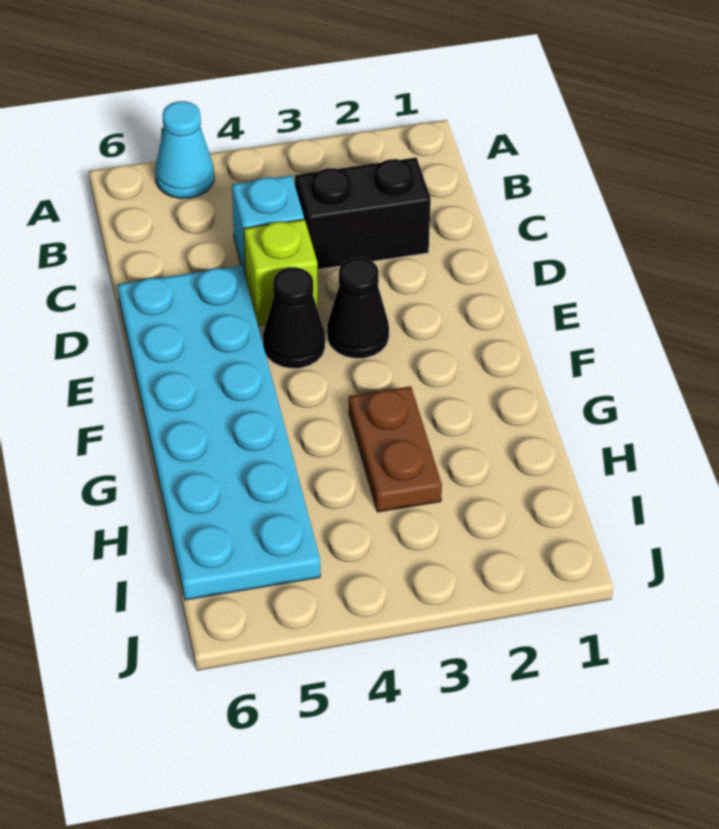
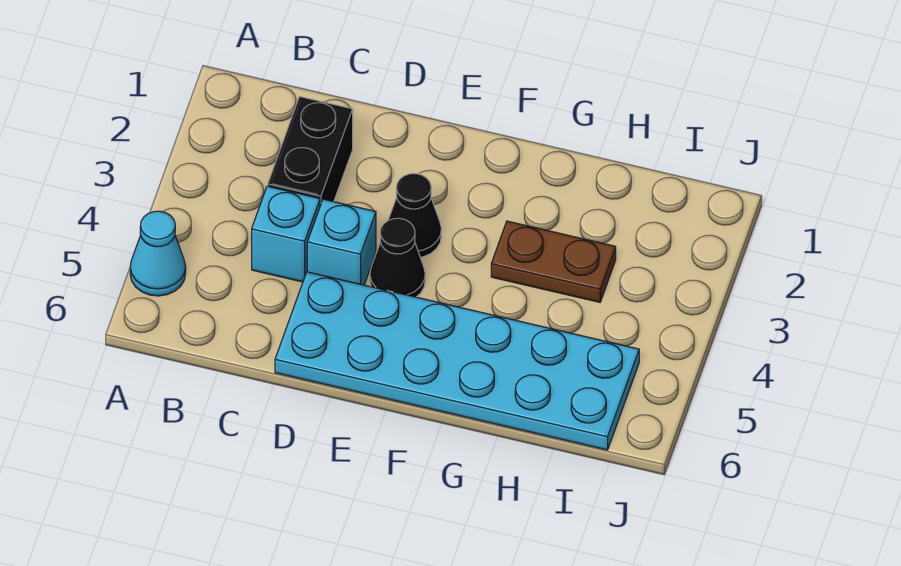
lime brick D4 level 1 -> cyan brick D4 level 1

